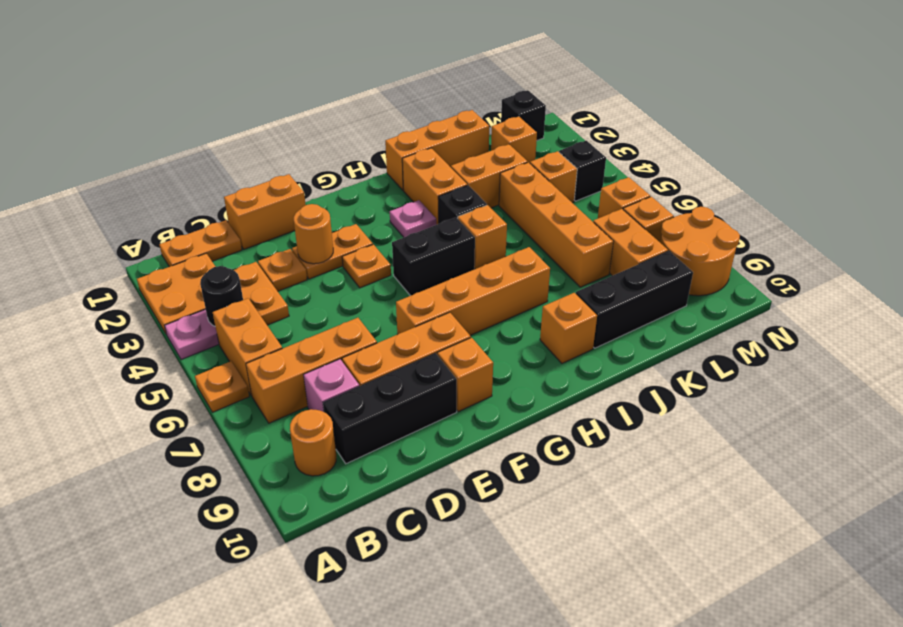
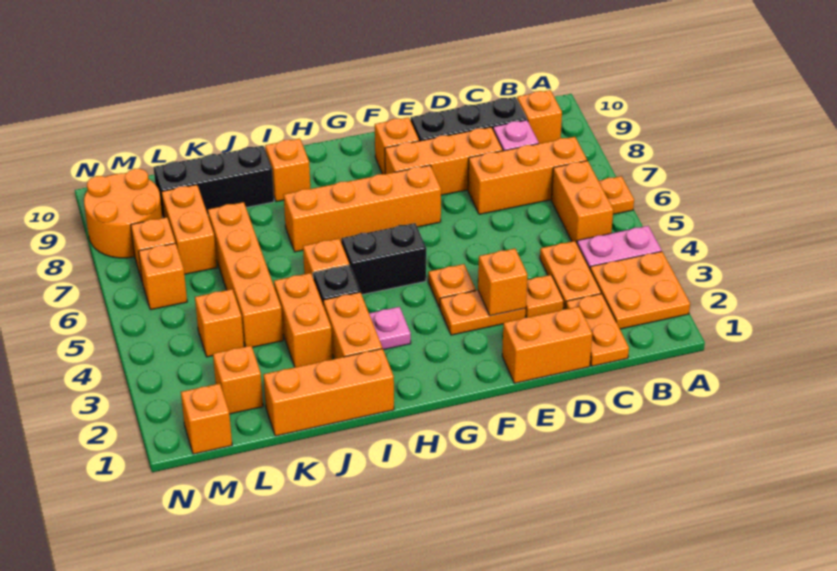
orange plate B1:C1 level 1 -> orange plate C1:C2 level 1
black round brick B4 level 2 -> none
orange round brick B9 level 1 -> orange brick B9 level 1
orange round brick E3 level 2 -> orange brick E3 level 2
orange brick J3:K3 level 1 -> orange brick J3:J4 level 1
black brick M1 level 1 -> orange brick M1 level 1
black brick M4 level 1 -> none

